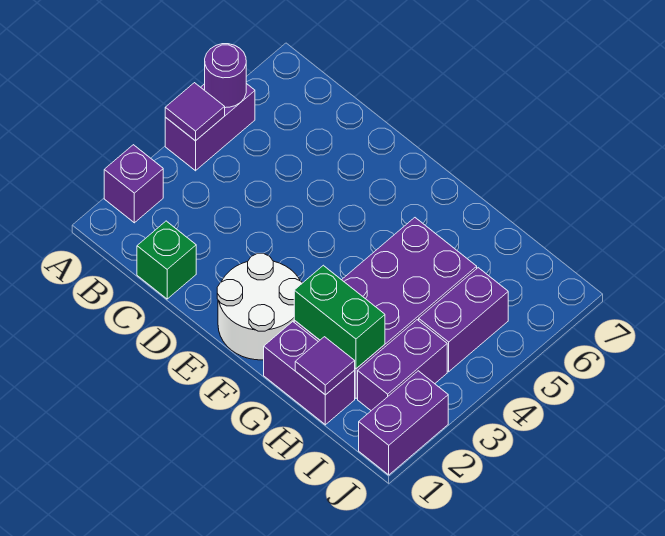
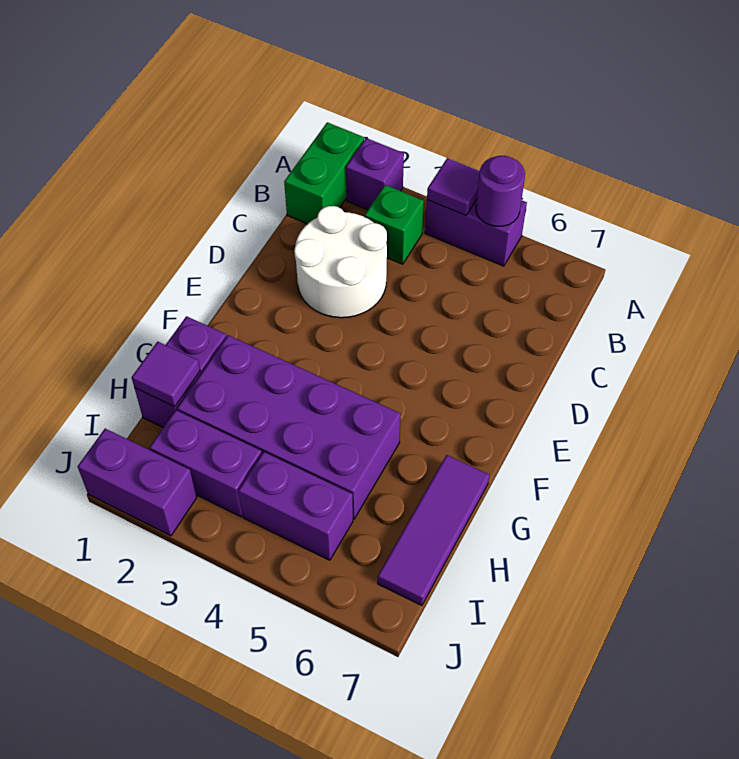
green brick C1 level 1 -> green brick B3 level 1
white round brick E1:F2 level 1 -> white round brick C2:D3 level 1
green brick G2:H2 level 2 -> green brick A1:B1 level 1
none -> purple tile G7:I7 level 1

